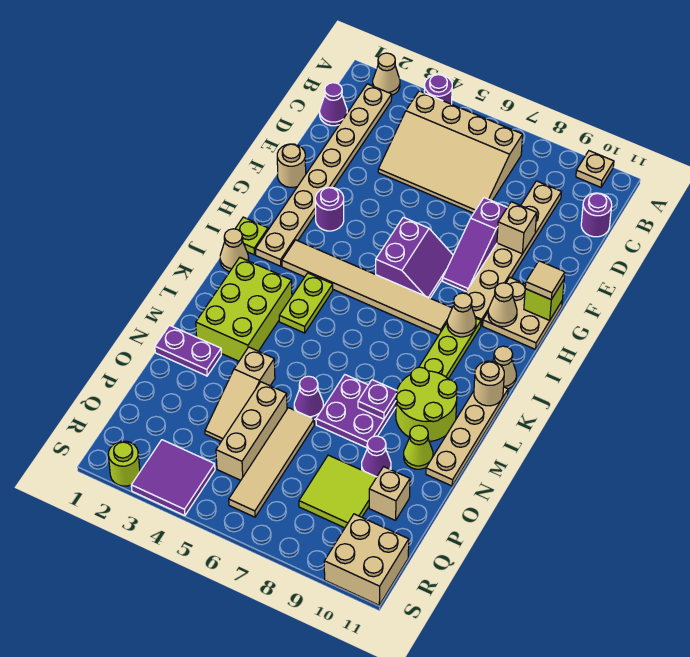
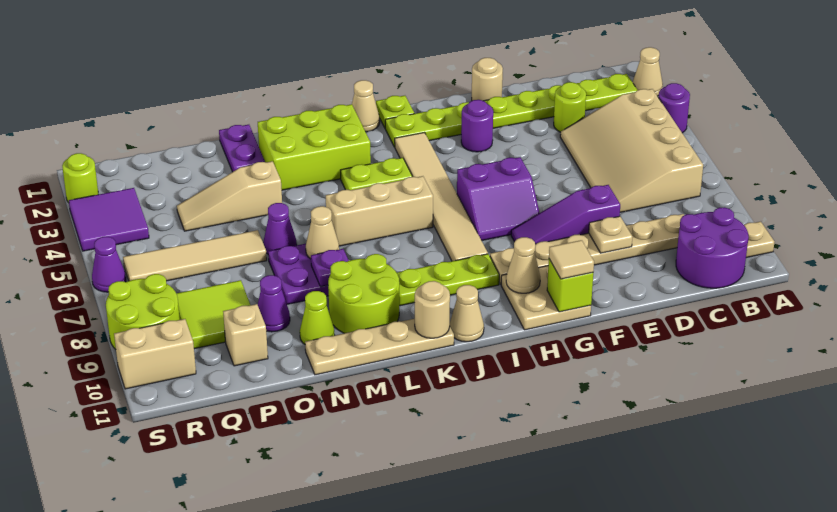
tan plate B2:I2 level 1 -> lime plate B2:I2 level 1
purple cone C1 level 1 -> purple cone S6 level 1
purple round brick C11 level 1 -> purple round brick B10:C11 level 1
none -> lime round brick D3 level 1
tan brick E9 level 2 -> tan plate E9 level 2
tan cone I9 level 2 -> tan cone M7 level 2
tan brick O5:Q5 level 1 -> tan brick J6:L6 level 1
none -> lime round brick R8:S9 level 1
tan brick R10:S11 level 1 -> tan brick R10:S10 level 1

